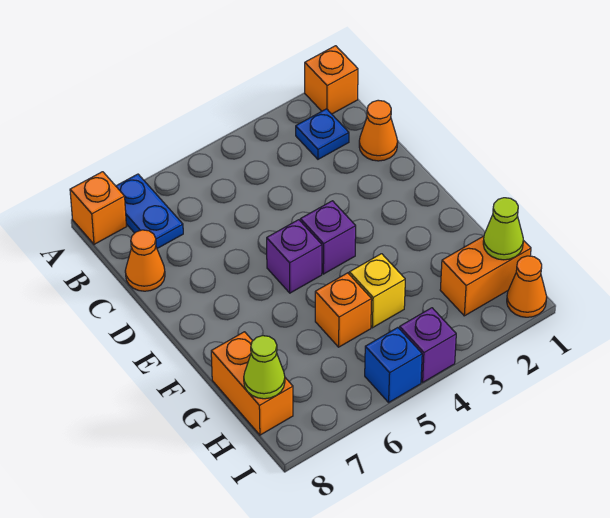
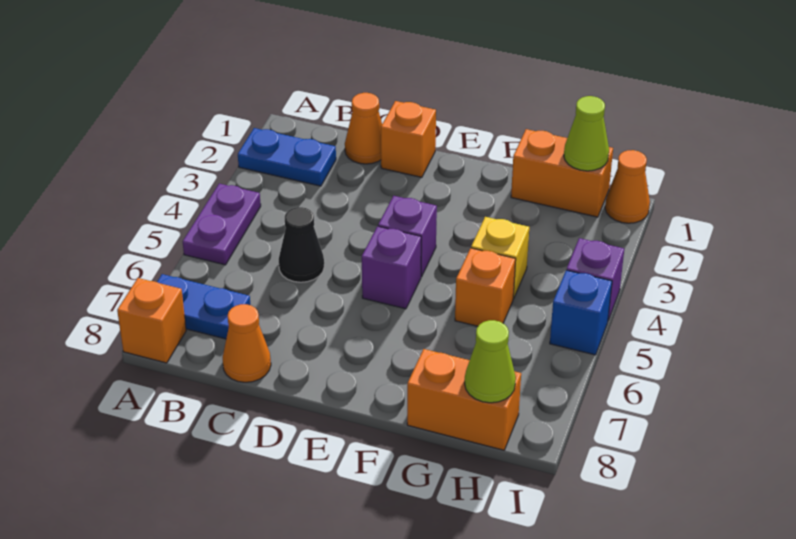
orange brick A1 level 1 -> orange brick D1 level 1
none -> purple plate A4:A5 level 1
blue plate B2 level 1 -> blue plate A2:B2 level 1
none -> black cone C5 level 1
orange brick H1:H2 level 1 -> orange brick G1:H1 level 1

